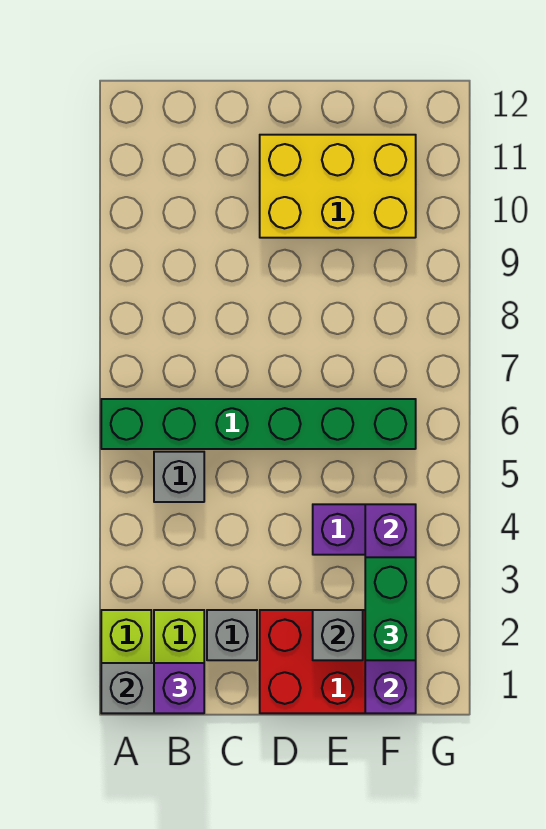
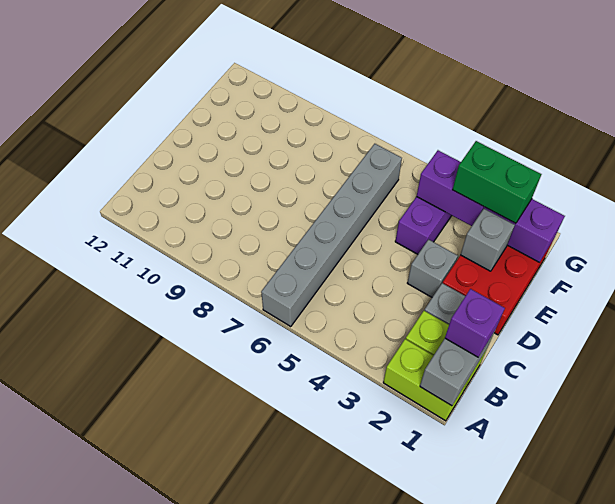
green brick A6:F6 level 1 -> grey brick A6:F6 level 1
grey brick B5 level 1 -> grey brick D3 level 1
yellow brick D10:F11 level 1 -> none

